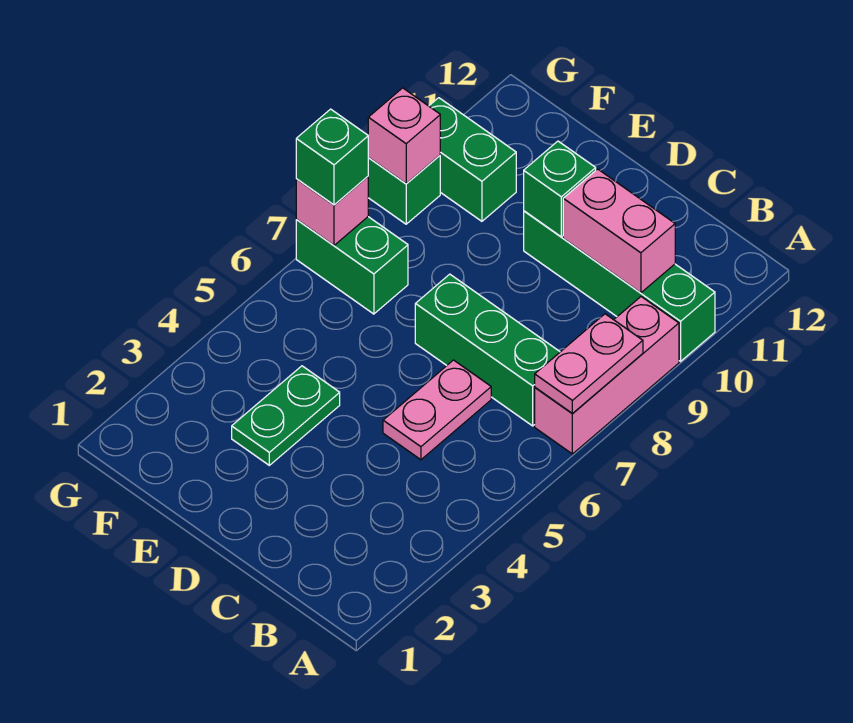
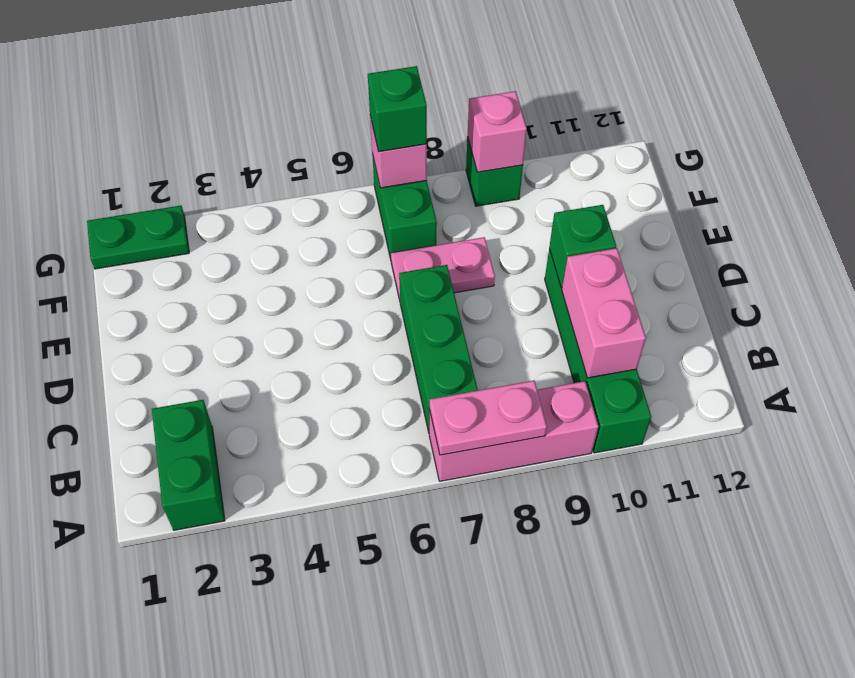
pink plate C5:C6 level 1 -> pink plate E7:E8 level 1
green plate E3:E4 level 1 -> green plate G1:G2 level 1
green brick F10:G10 level 1 -> green brick A2:B2 level 1

